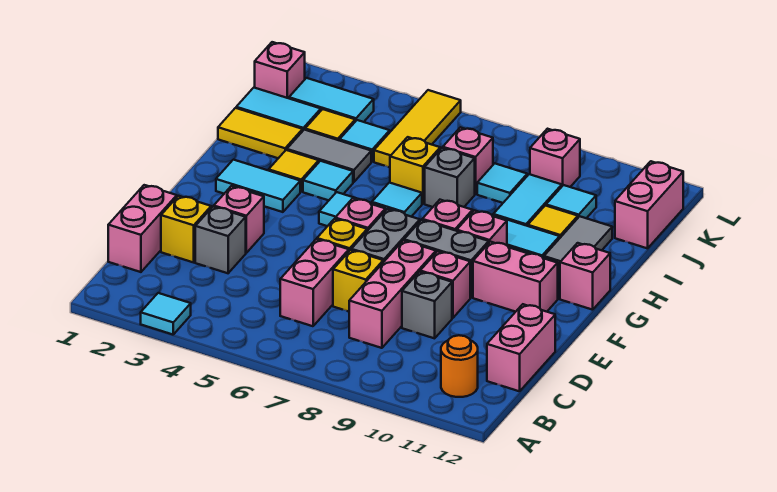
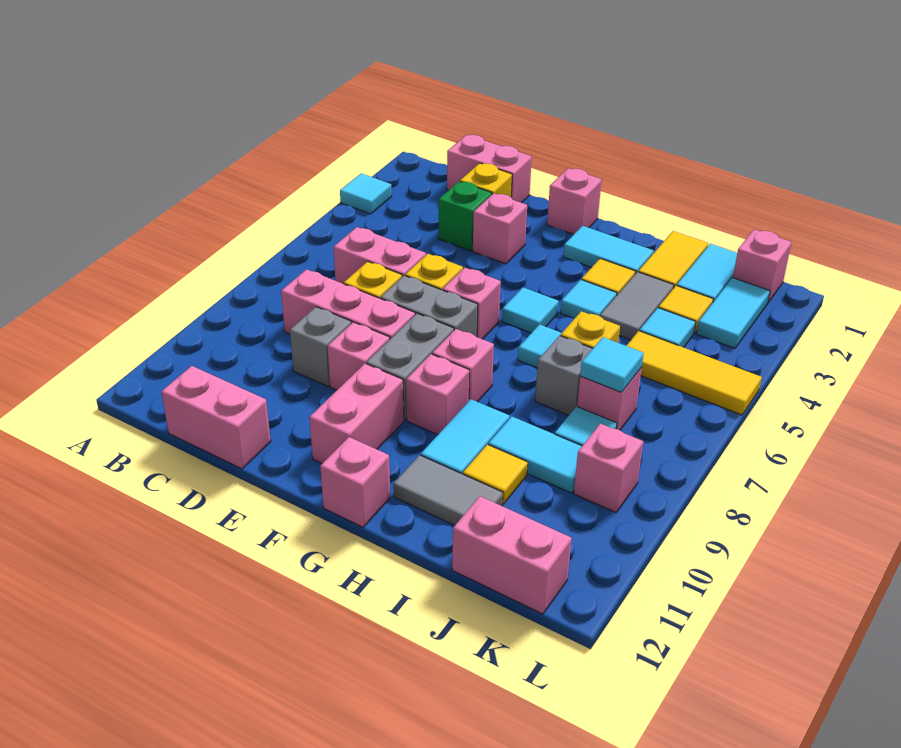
orange round brick B11 level 1 -> none
grey brick D3 level 1 -> green brick D3 level 1
none -> pink brick F1 level 1
cyan tile G2:G3 level 1 -> cyan tile G2:H2 level 1
cyan tile J10 level 1 -> cyan tile J7 level 2

